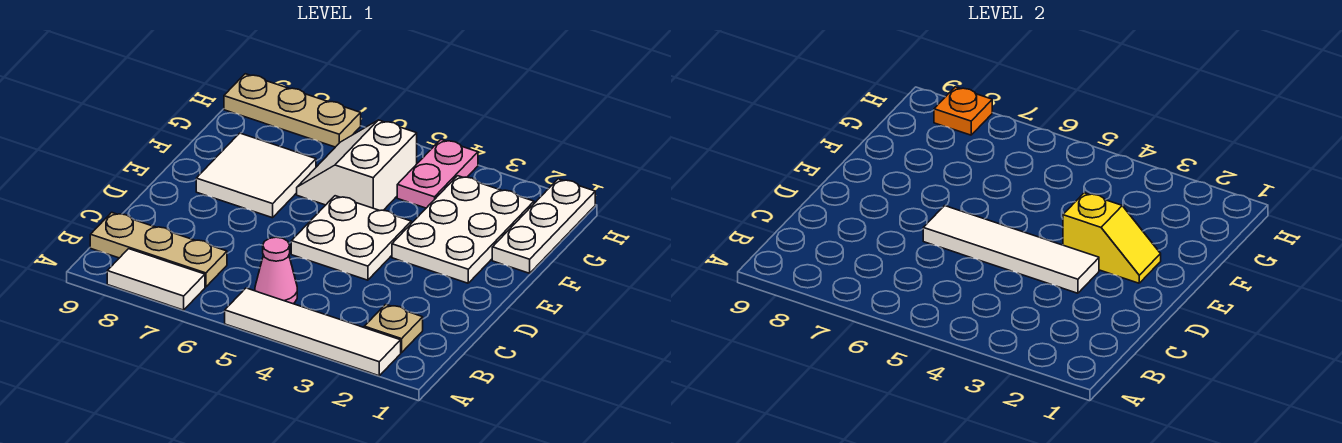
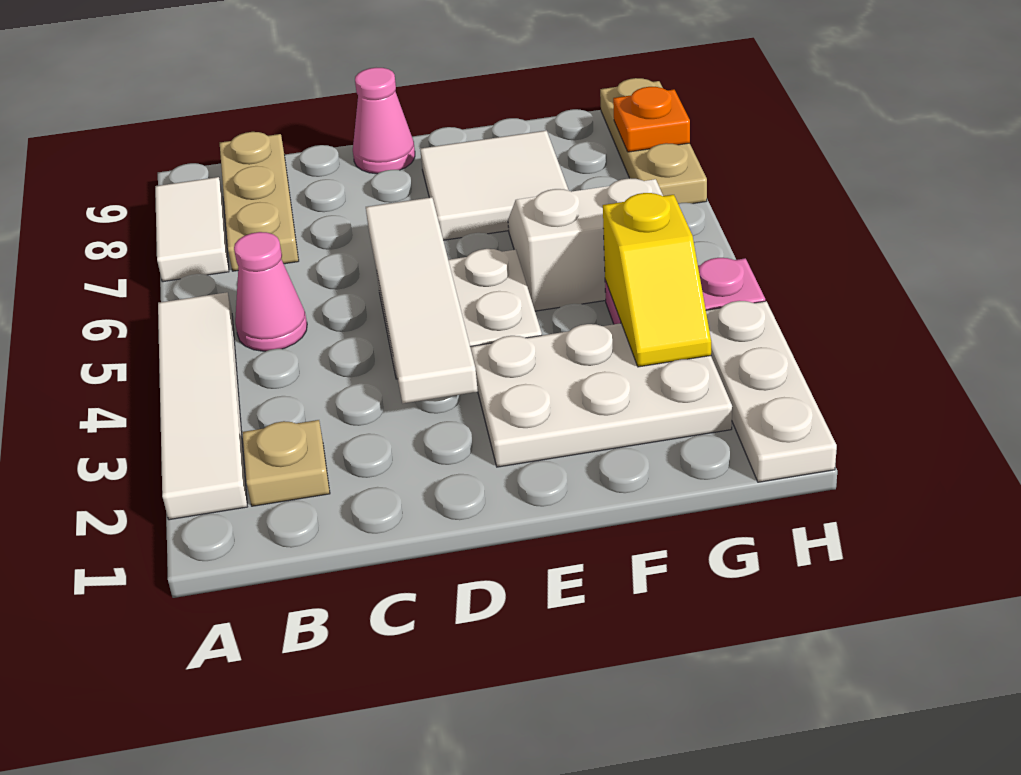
none -> pink cone D9 level 1
yellow slope E2:E3 level 2 top 3 -> yellow slope G3:G4 level 2 top 4
white plate F1:H1 level 1 -> white plate H1:H3 level 1

